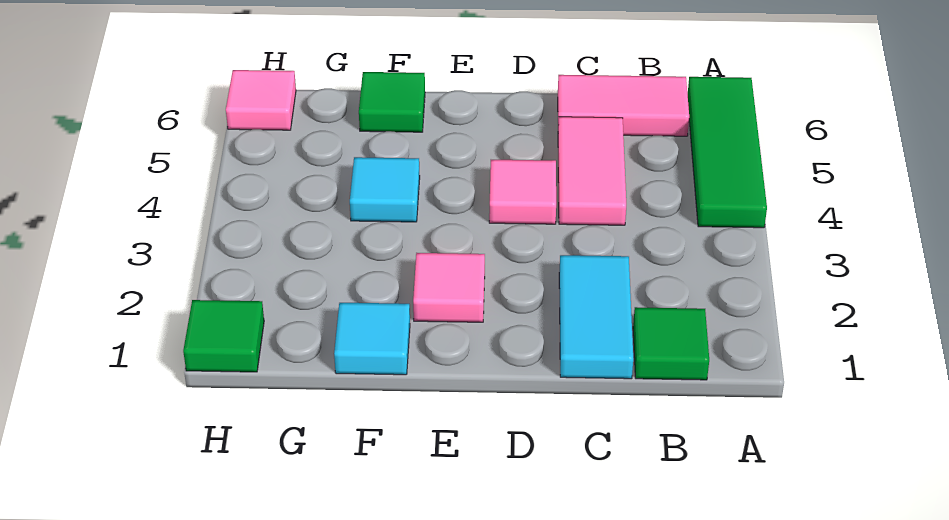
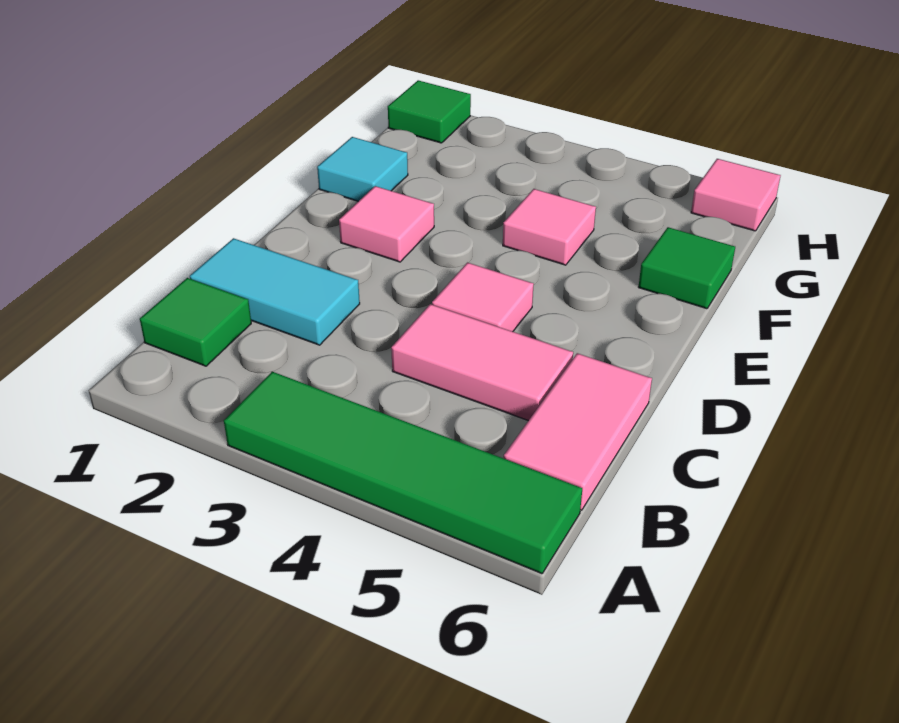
green tile A4:A6 level 1 -> green tile A3:A6 level 1
cyan tile F4 level 1 -> pink tile F4 level 1

